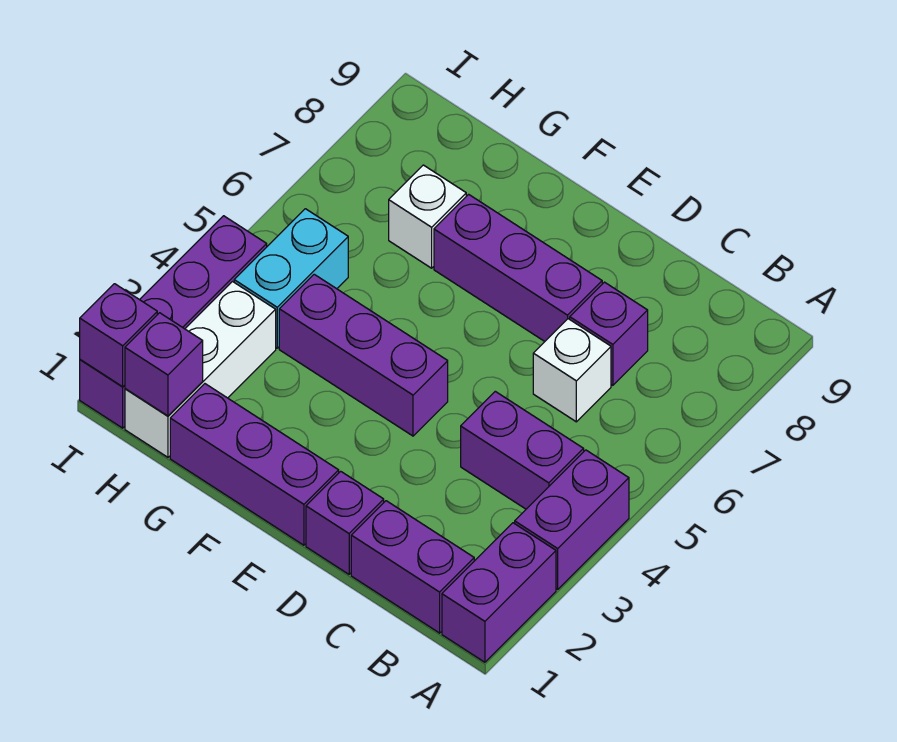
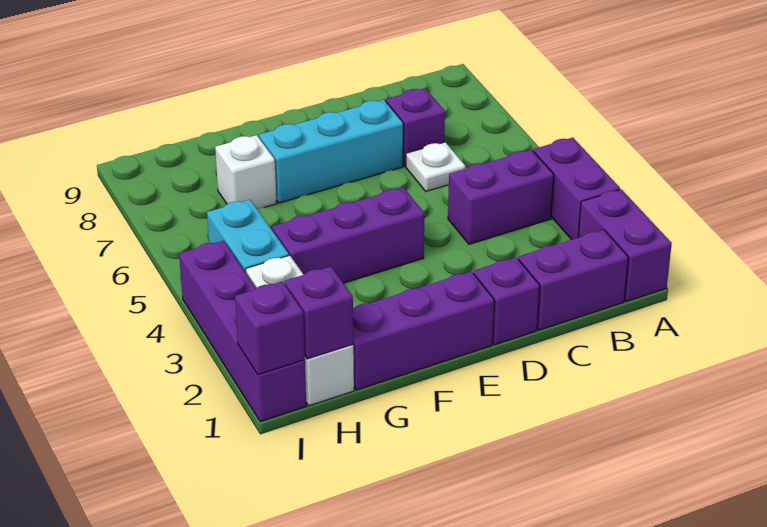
white brick C6 level 1 -> white plate C6 level 1
purple brick D7:F7 level 1 -> cyan brick D7:F7 level 1

